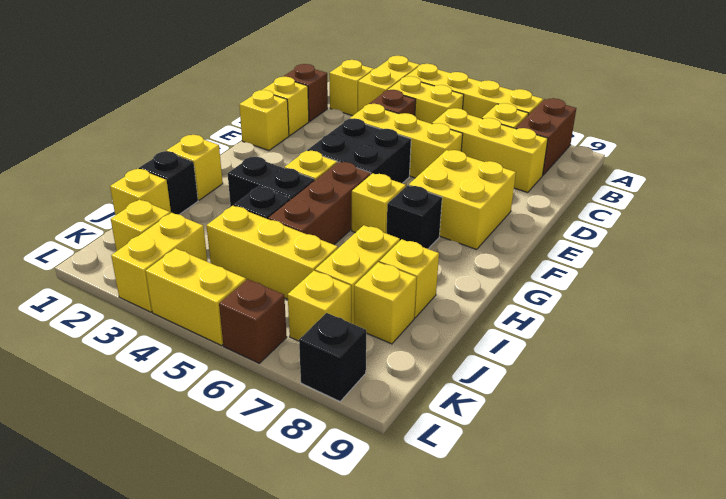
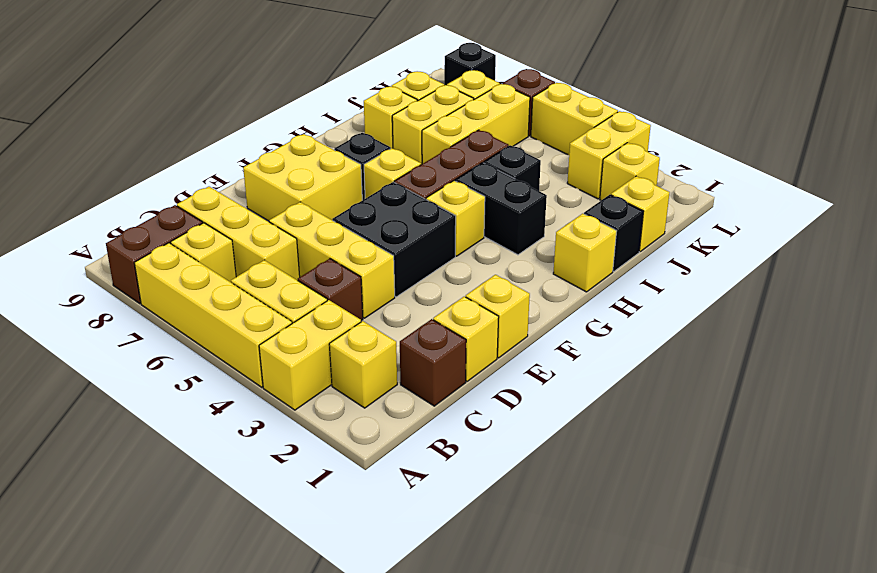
yellow brick J4:J6 level 1 -> yellow brick I6:K6 level 1

